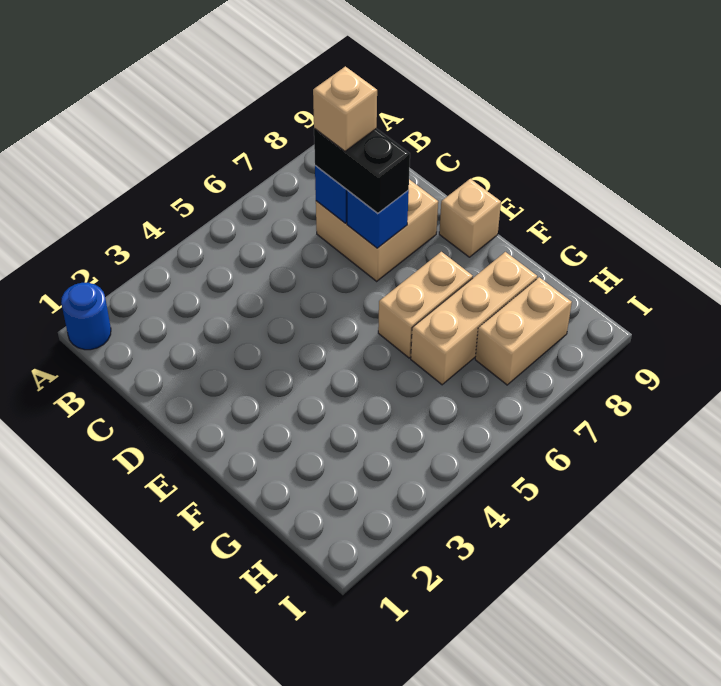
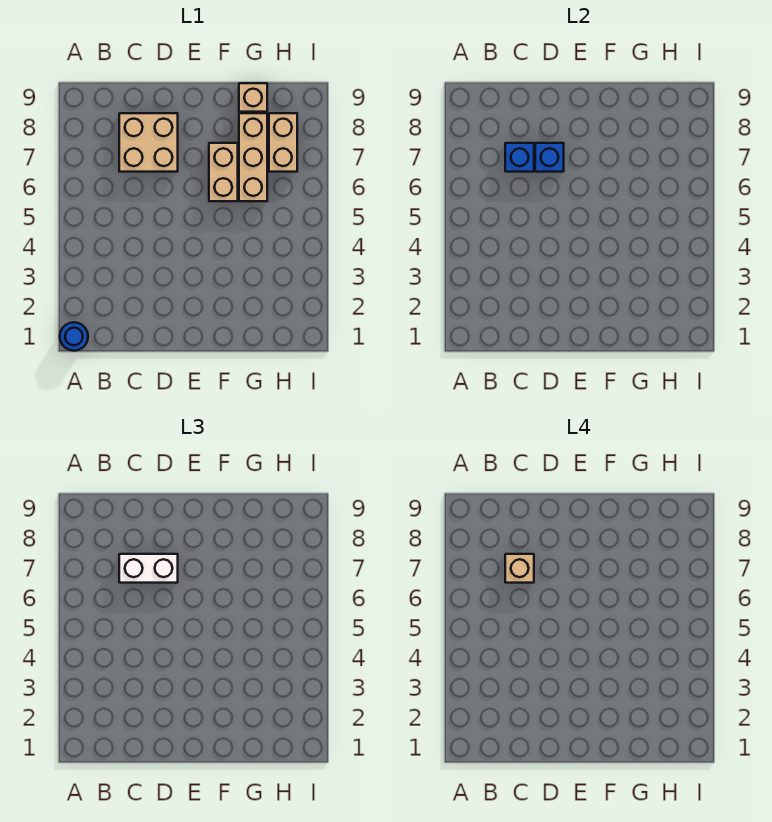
black brick C7:D7 level 3 -> white brick C7:D7 level 3
tan brick E9 level 1 -> tan brick G9 level 1

